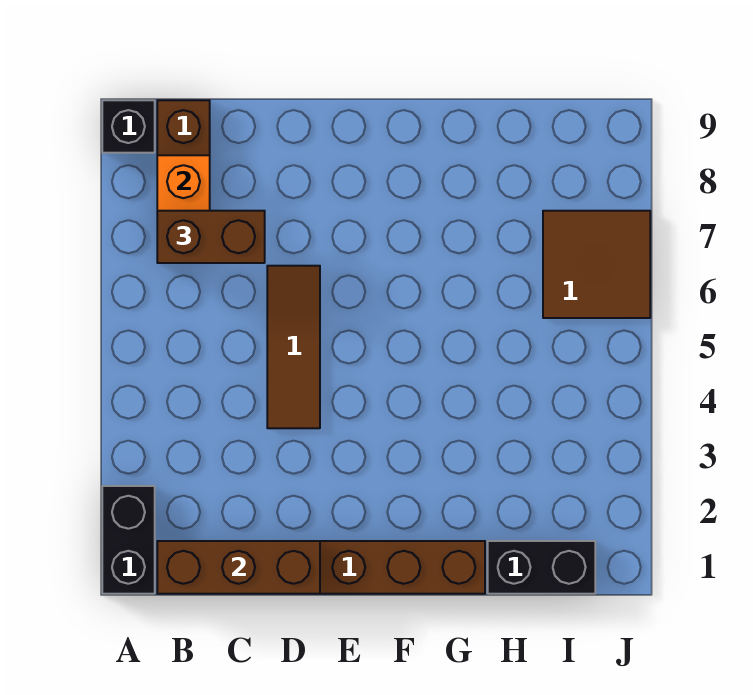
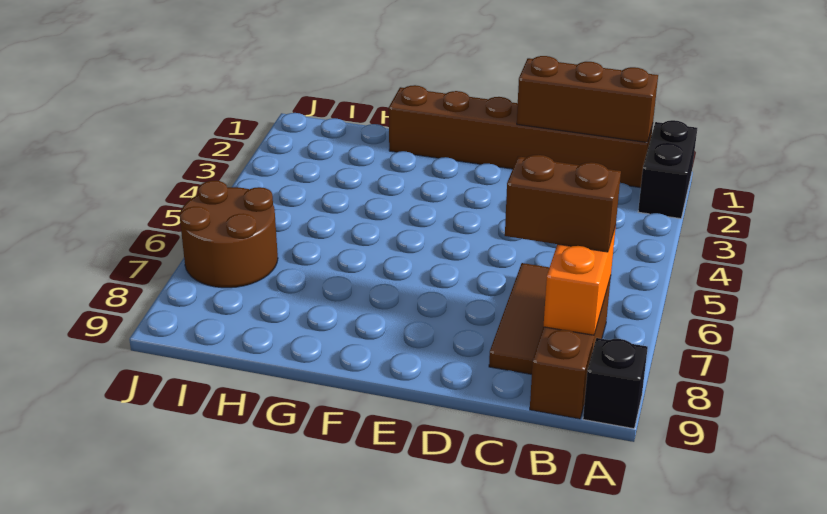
brown tile D4:D6 level 1 -> brown tile C6:C8 level 1
black brick H1:I1 level 1 -> none
brown tile I6:J7 level 1 -> brown round brick I6:J7 level 1

